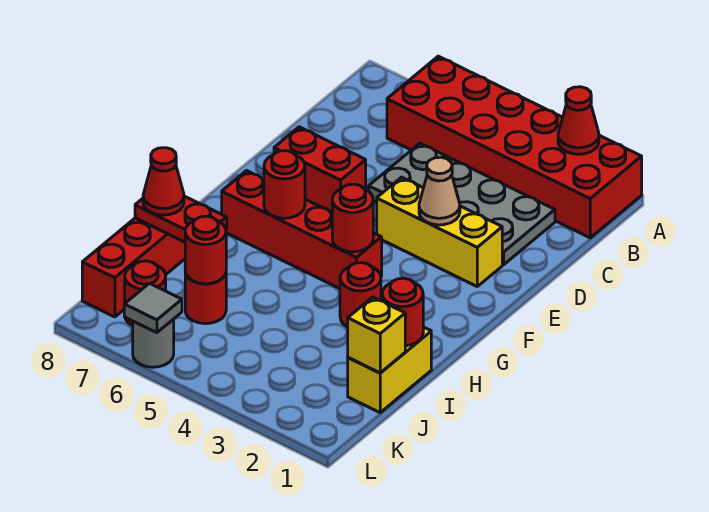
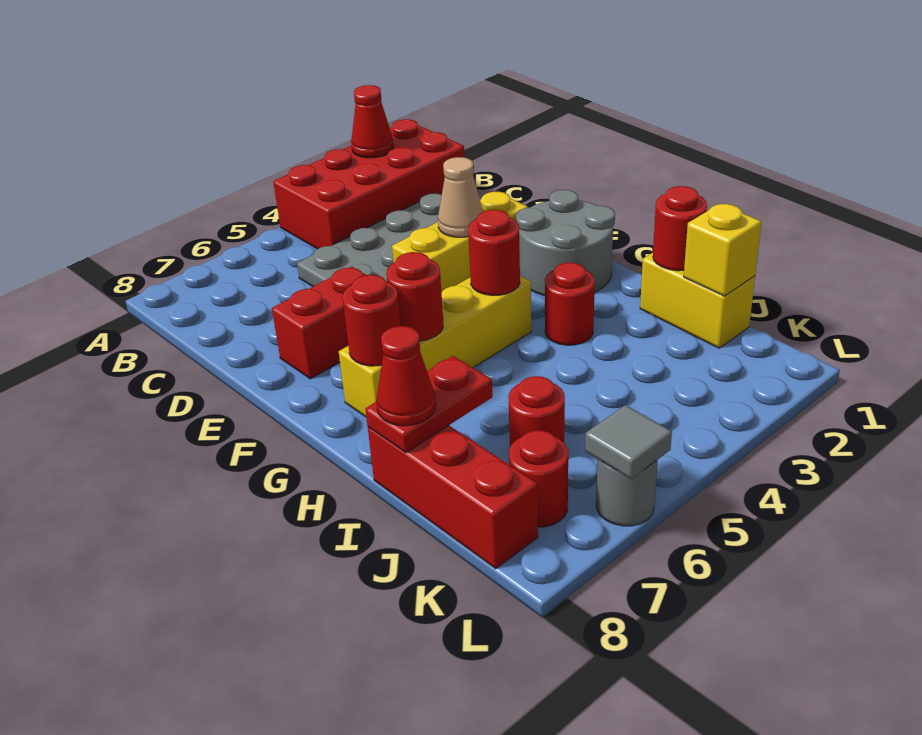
red brick A1:B6 level 1 -> red brick A1:B4 level 1
none -> grey round brick F1:G2 level 1
red brick G4:G7 level 1 -> yellow brick G4:G7 level 1
red round brick J6 level 2 -> red round brick G7 level 2

